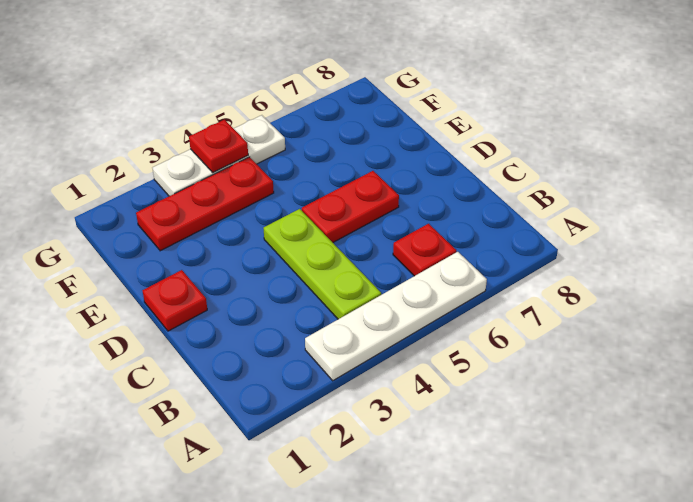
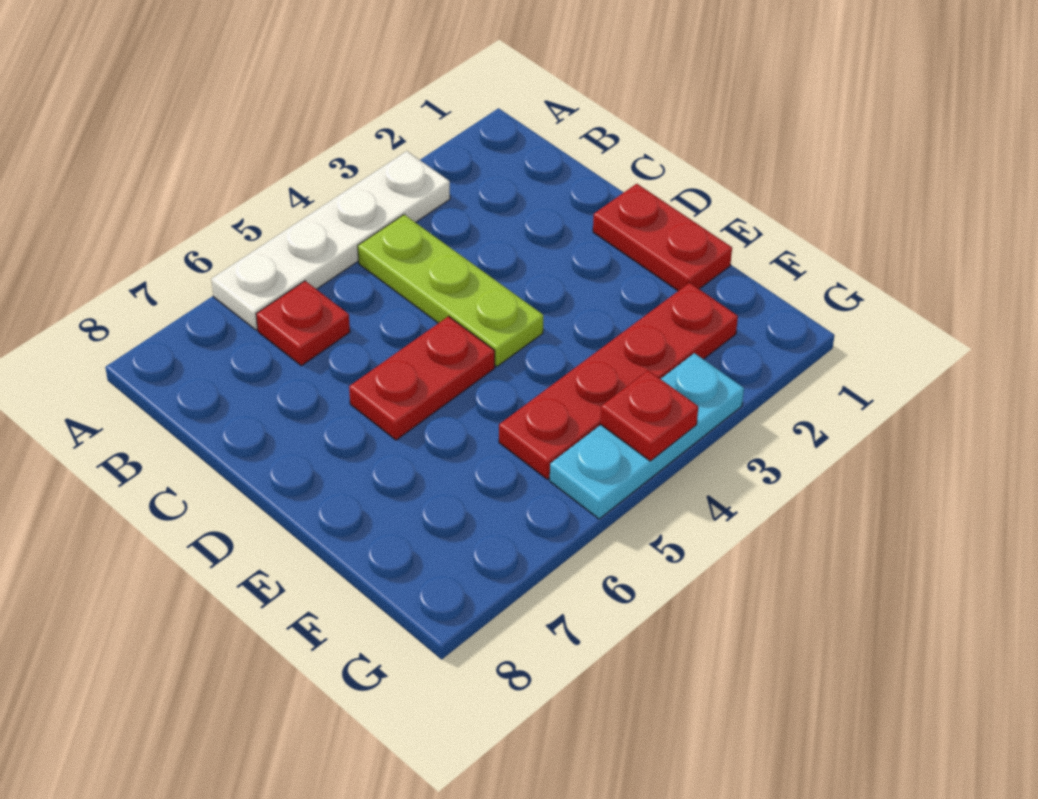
red plate D1 level 1 -> red plate D1:E1 level 1
red plate F2:F4 level 1 -> red plate F2:F5 level 1
white plate G3:G5 level 1 -> cyan plate G3:G5 level 1

